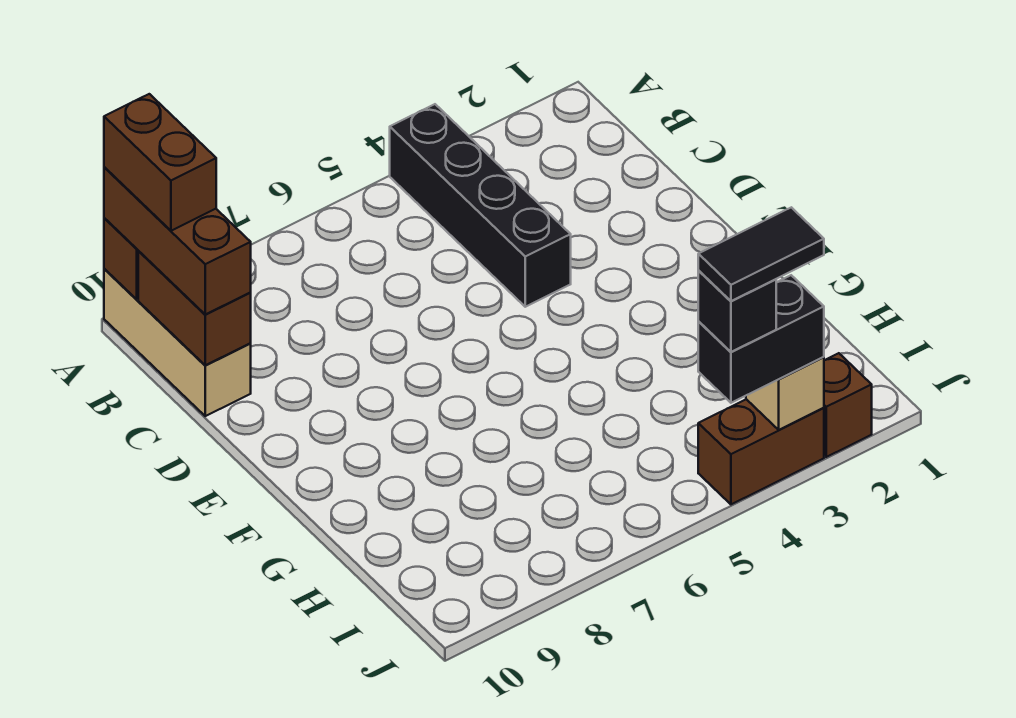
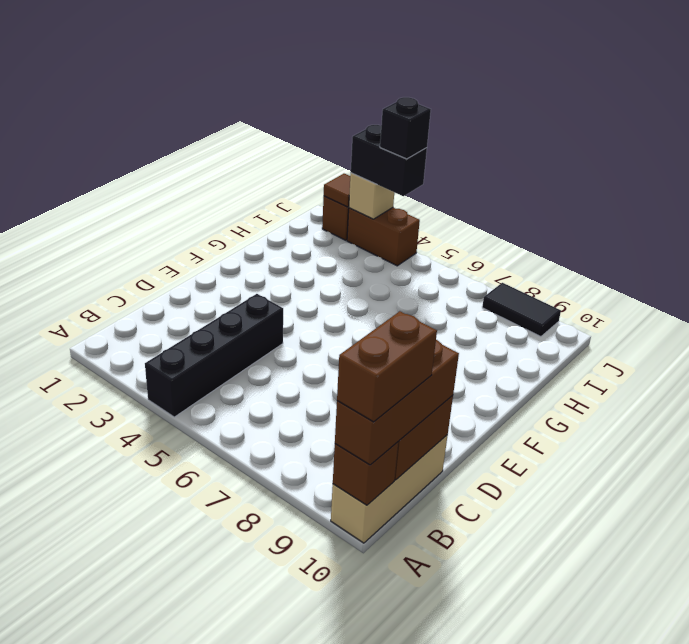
none -> brown tile J2 level 2
black tile J3:J4 level 5 -> black tile J8:J9 level 1

